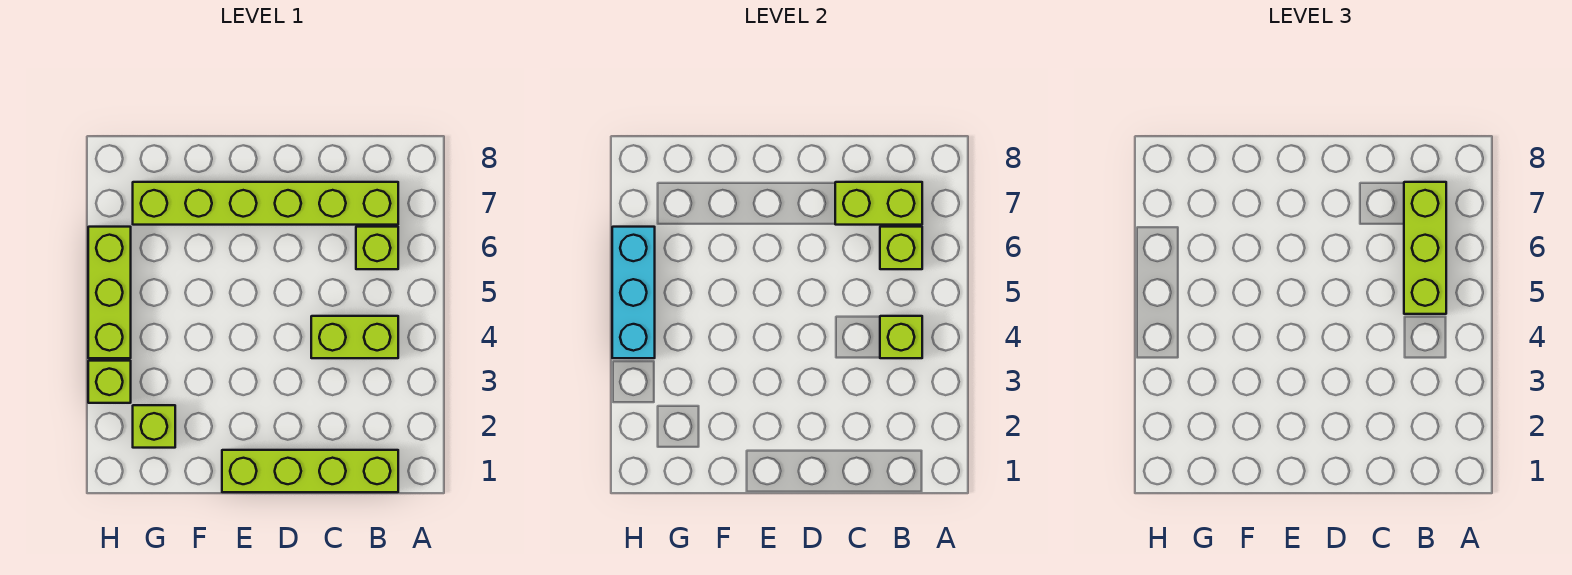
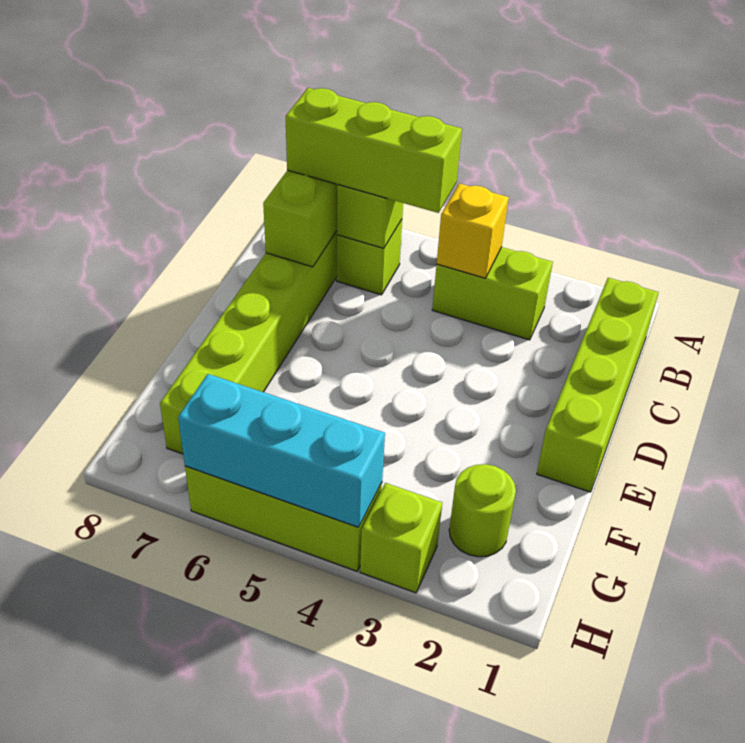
lime brick B4:C4 level 1 -> lime brick B3:B4 level 1
lime brick B4 level 2 -> yellow brick B4 level 2
lime brick G2 level 1 -> lime round brick G2 level 1

